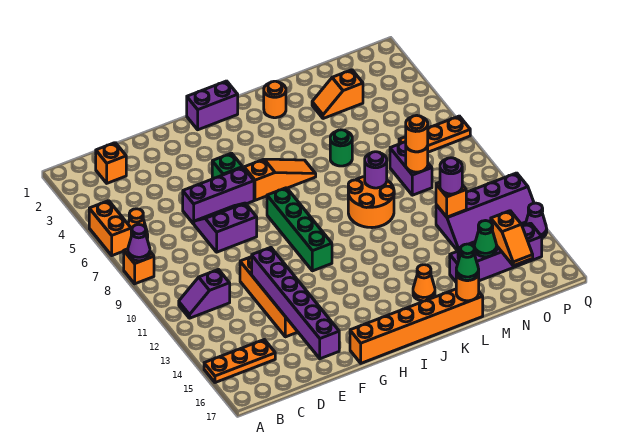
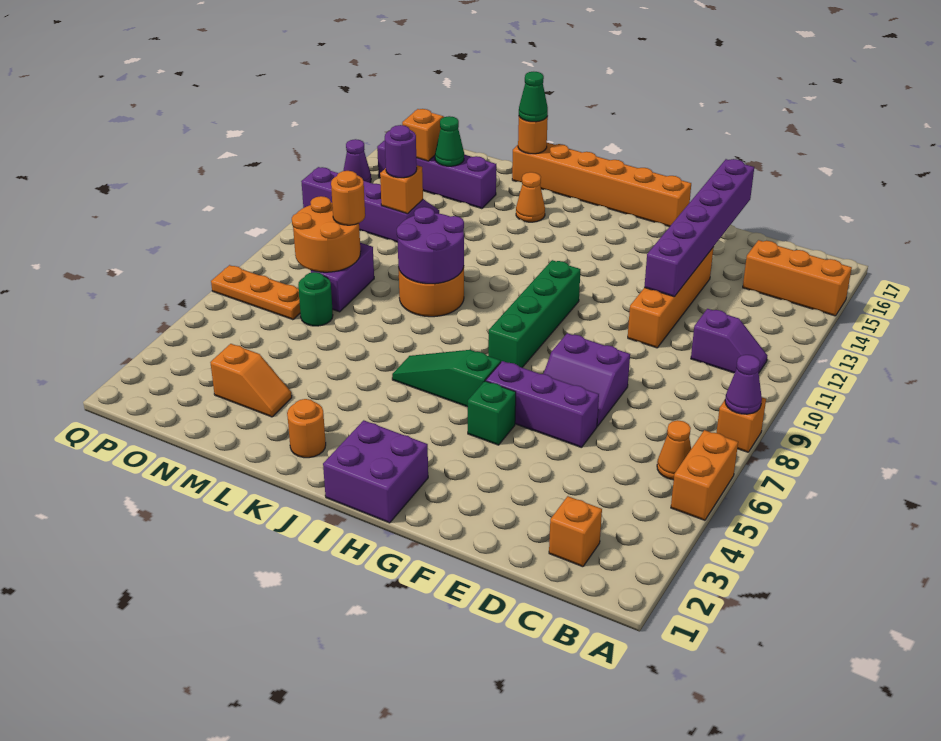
orange plate A15:C15 level 1 -> orange brick A15:C15 level 1
purple brick H1:I1 level 1 -> purple brick H1:I2 level 1
orange slope H6:J6 level 1 top H -> green slope H6:J6 level 1 top H
green round brick L6 level 1 -> green round brick N7 level 1
purple round brick L9 level 2 -> purple round brick K9:L10 level 2
orange round brick N9 level 2 -> orange round brick N8:O9 level 2

